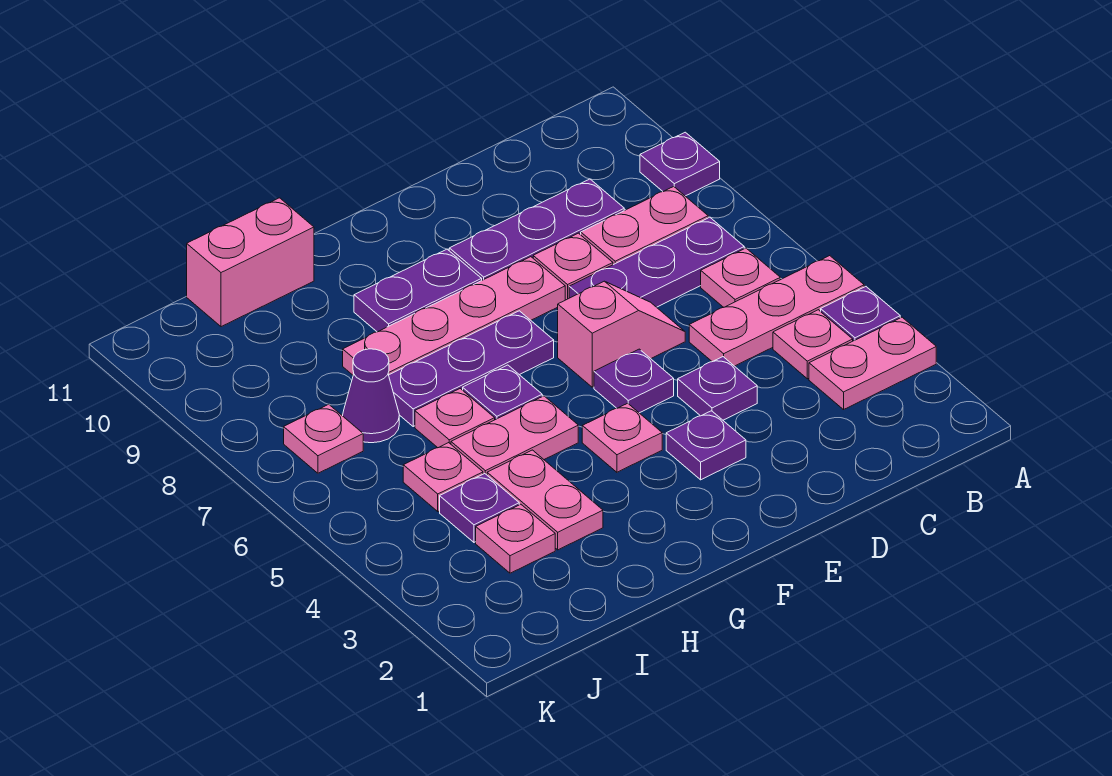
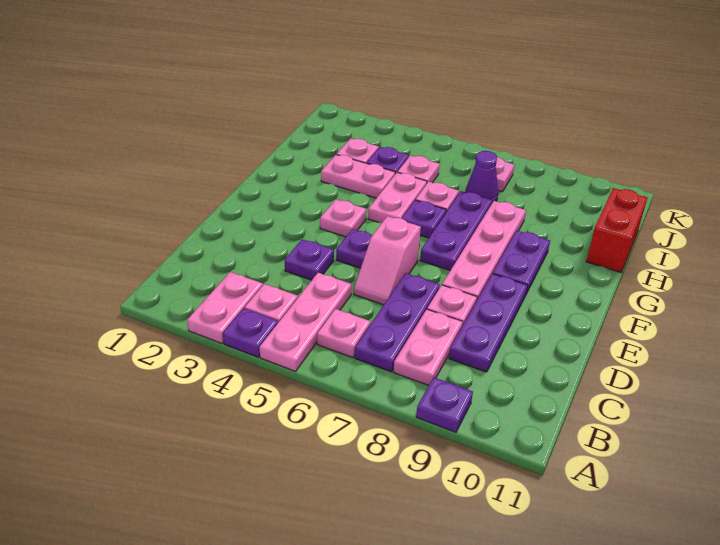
purple plate E3 level 1 -> none
pink brick H11:I11 level 1 -> red brick H11:I11 level 1

